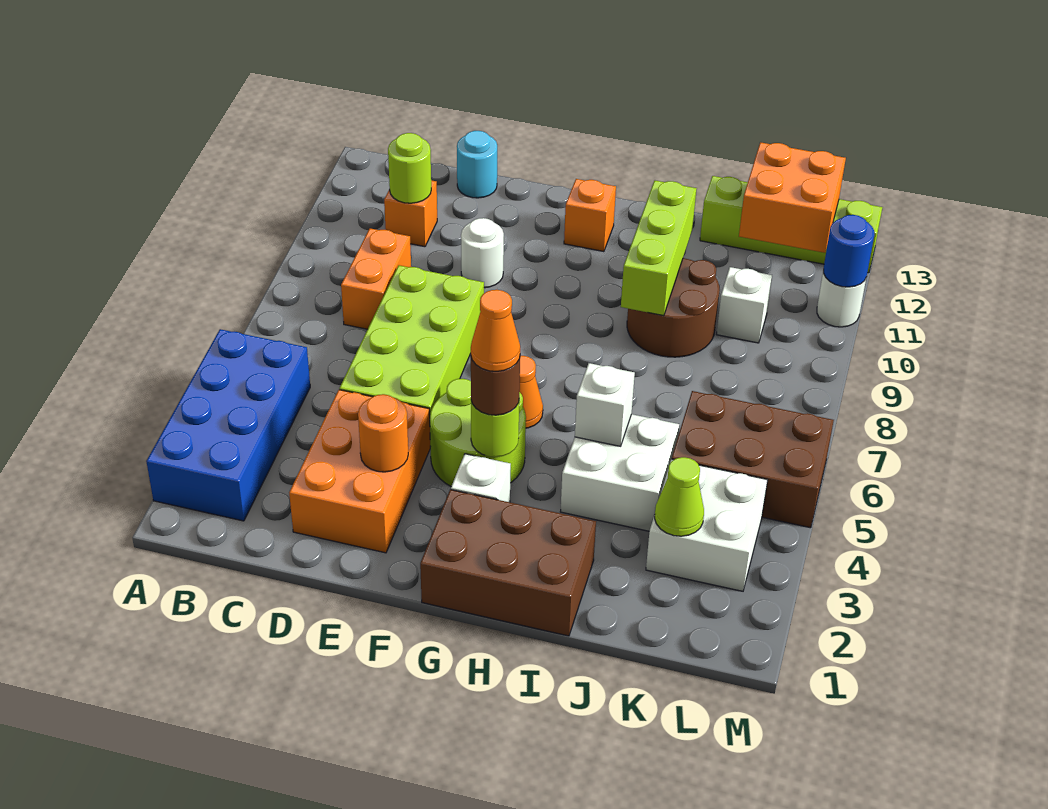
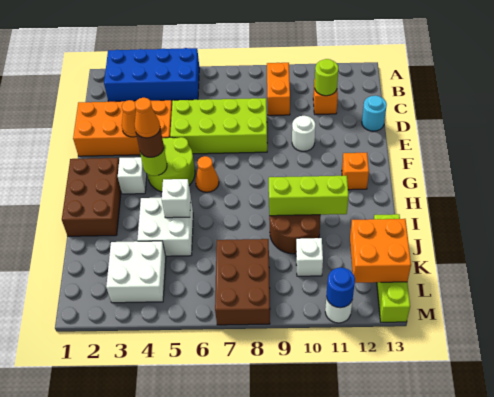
orange brick C8:C9 level 1 -> orange brick B9:C9 level 1
orange brick D2:E4 level 1 -> orange brick D1:E4 level 1
orange round brick E3 level 2 -> orange cone E3 level 2
lime cone K3 level 2 -> none
brown brick K5:M6 level 1 -> brown brick K7:M8 level 1

